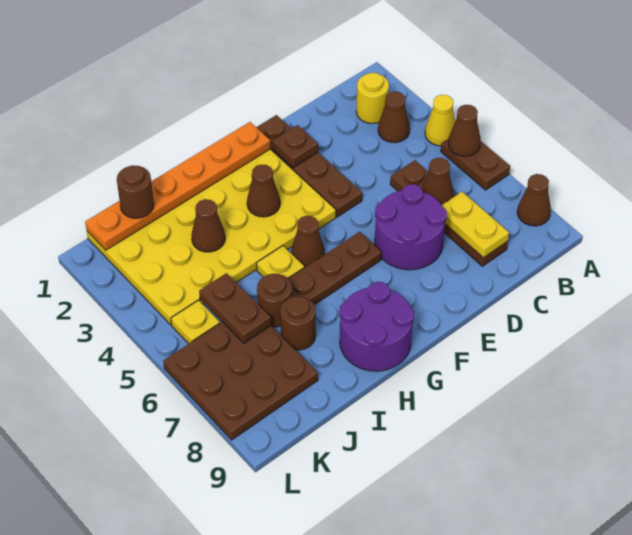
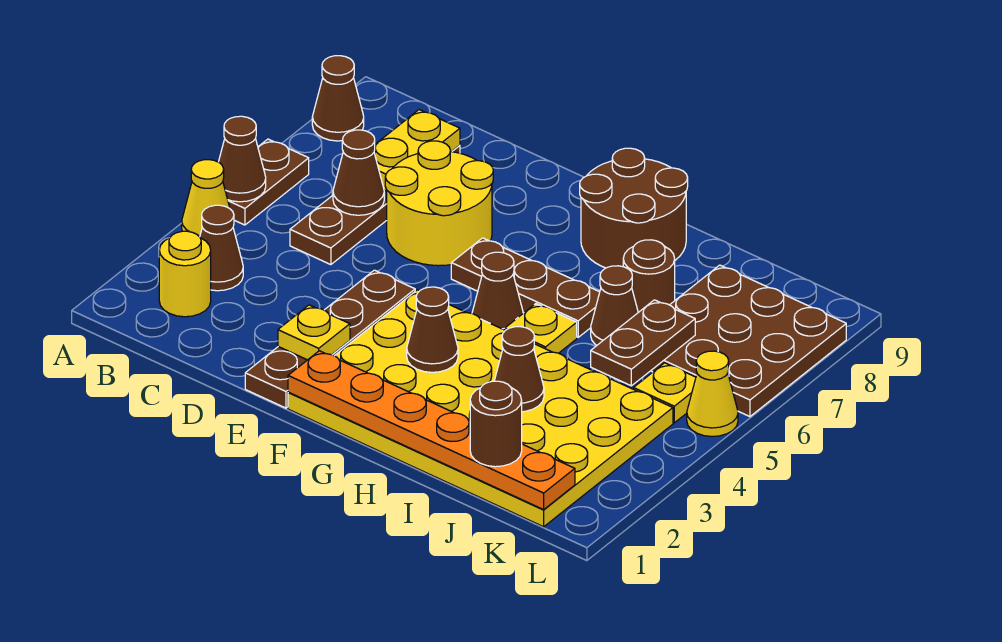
purple round brick D6:E7 level 1 -> yellow round brick D6:E7 level 1
brown plate E2 level 2 -> yellow plate E2 level 2
purple round brick G8:H9 level 1 -> brown round brick G8:H9 level 1
brown round brick I6 level 1 -> brown cone I6 level 1
none -> yellow cone L5 level 1

